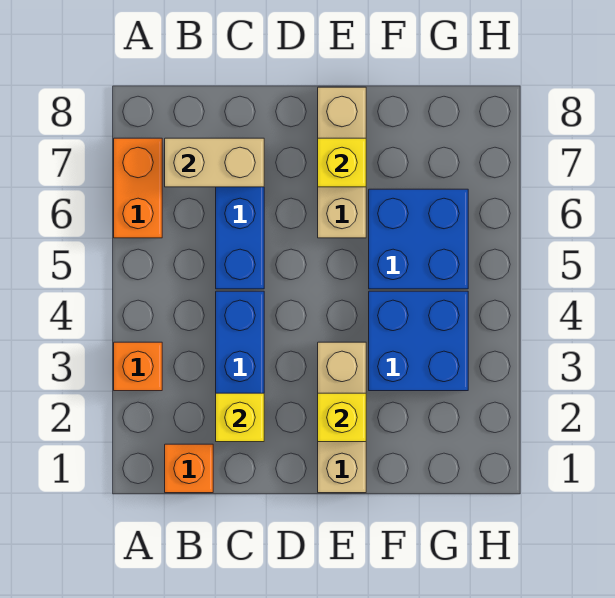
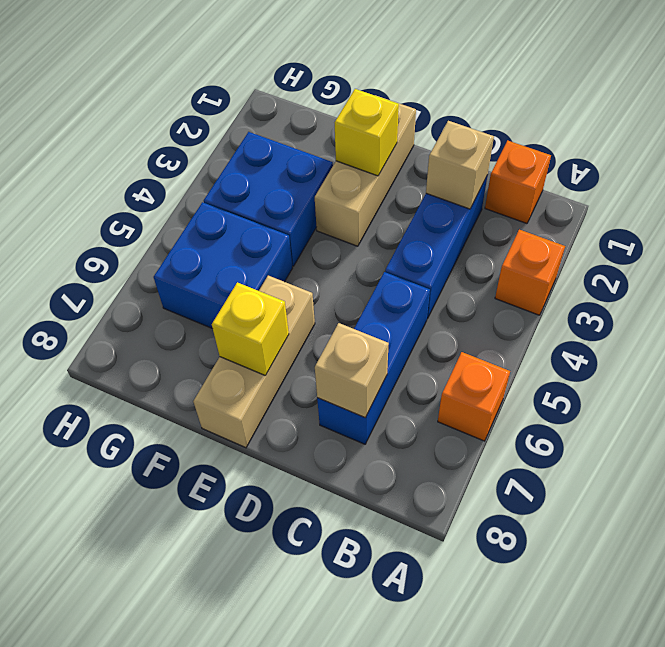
orange brick A6:A7 level 1 -> orange brick A6 level 1
tan brick B7:C7 level 2 -> tan brick C7 level 2
yellow brick C2 level 2 -> tan brick C2 level 2

